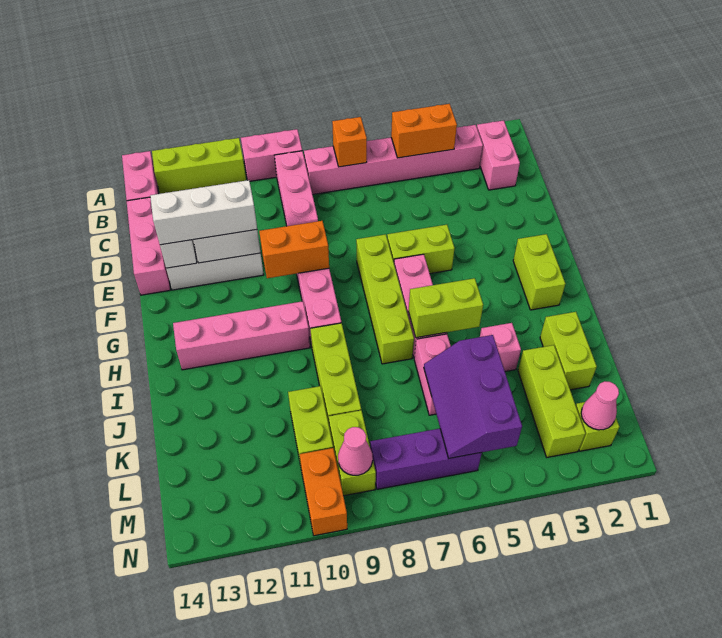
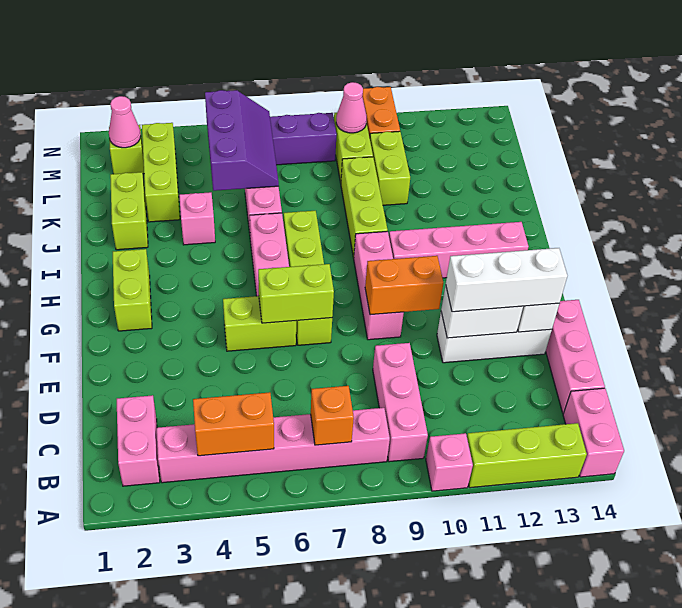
pink brick A9:A10 level 1 -> pink brick A10 level 1
lime brick I5:I6 level 2 -> lime brick F6:F7 level 2

